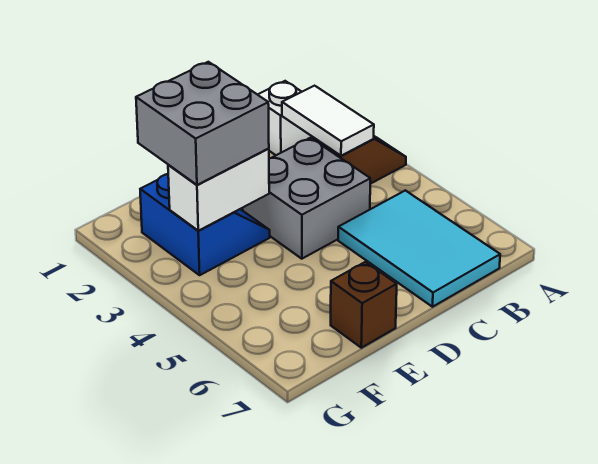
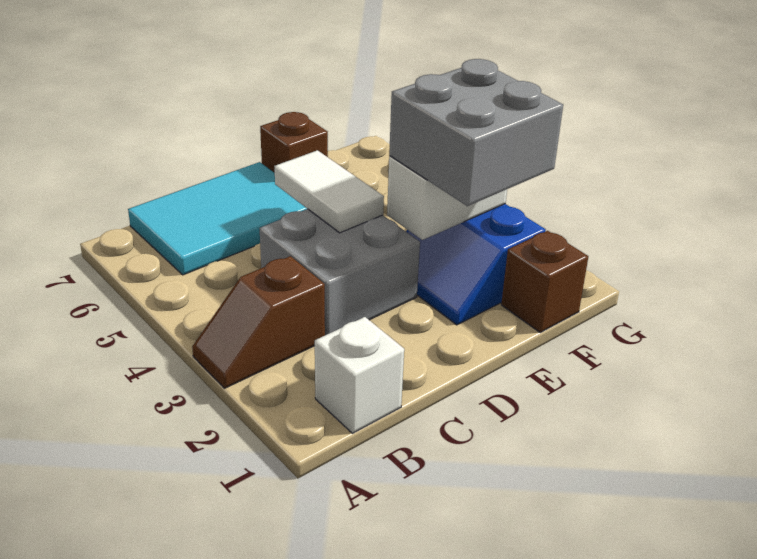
white tile B2:B3 level 2 -> white tile D4:D5 level 2
cyan tile B5:C7 level 1 -> cyan tile B6:D7 level 1
none -> brown brick F1 level 1

